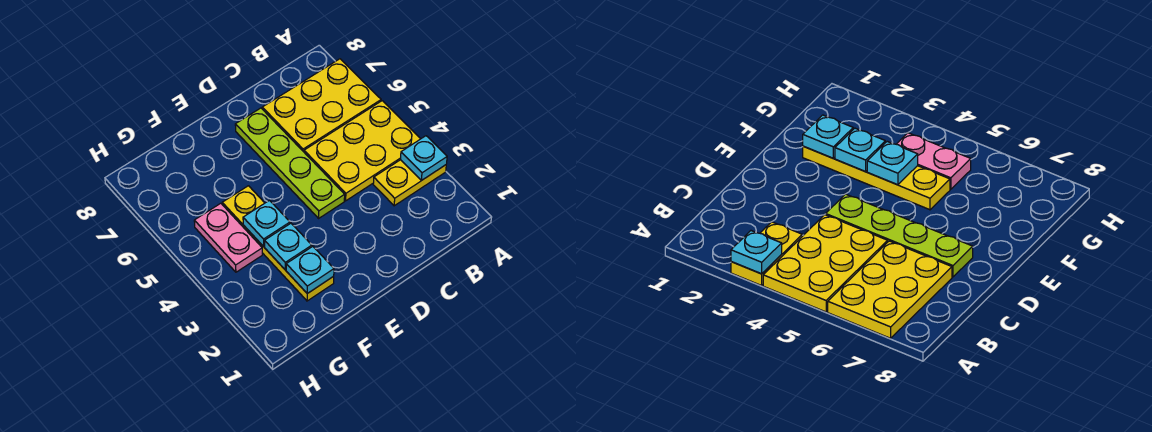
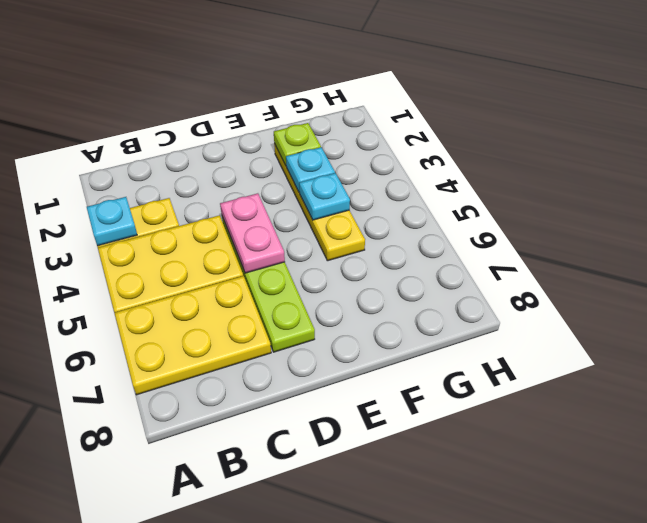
cyan plate F2 level 2 -> lime plate F2 level 2
pink plate G4:G5 level 1 -> pink plate D4:D5 level 2

